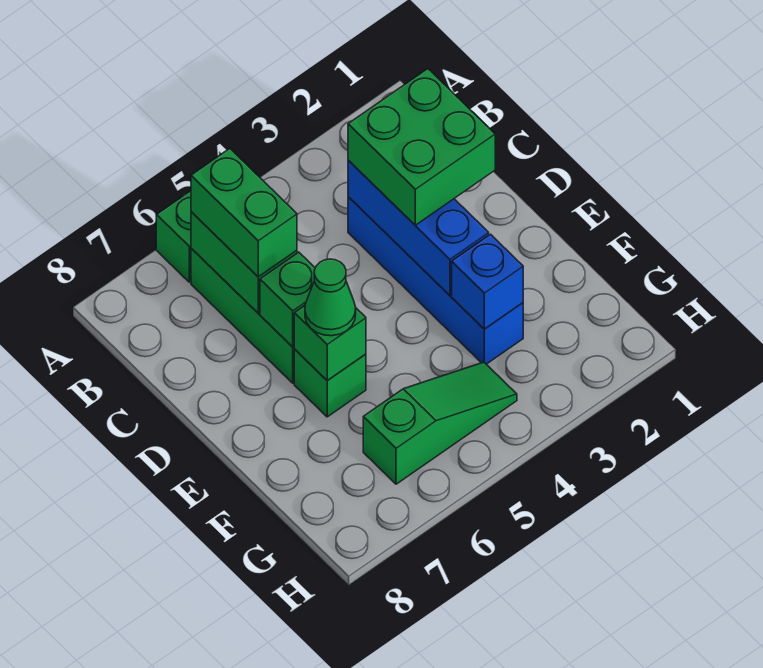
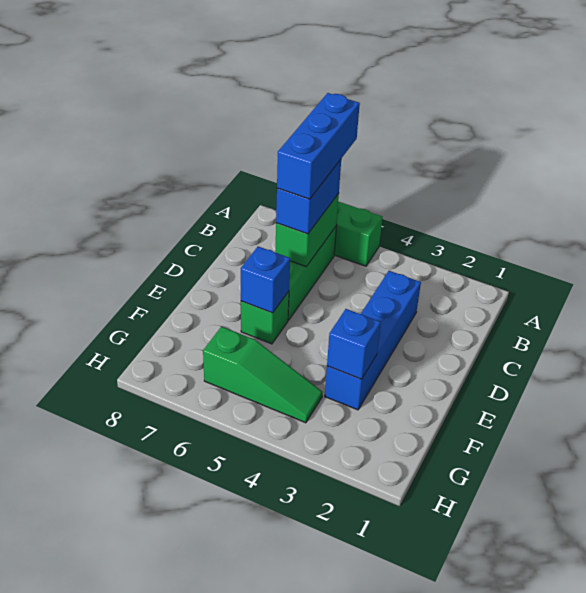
green brick B6:C6 level 3 -> blue brick B6:C6 level 3
green brick C2:D3 level 3 -> none
blue brick C3:E3 level 2 -> blue brick A6:C6 level 4
green brick D6 level 2 -> none
green brick E6 level 2 -> blue brick E6 level 2
green cone E6 level 3 -> none

